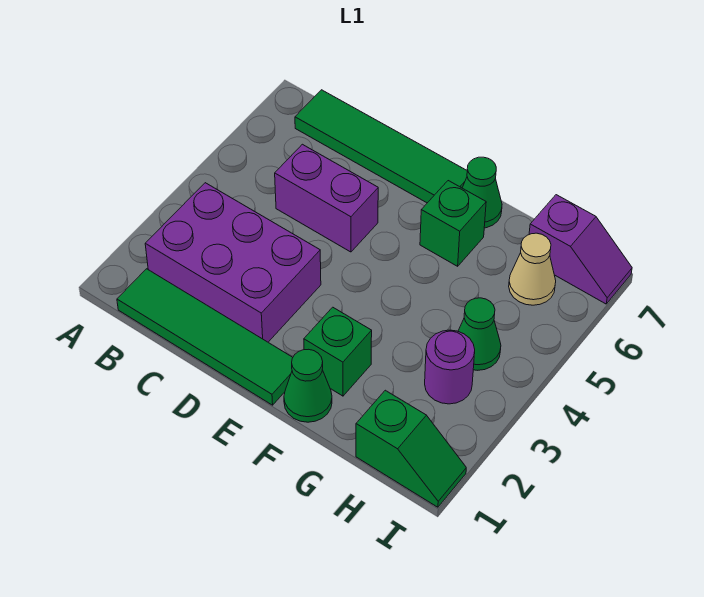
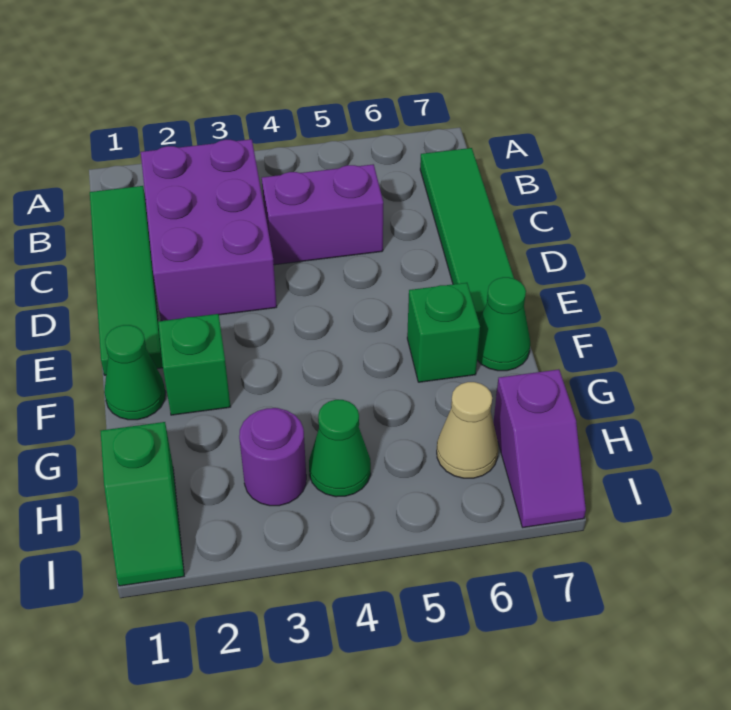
purple brick C5:D5 level 1 -> purple brick C4:C5 level 1

